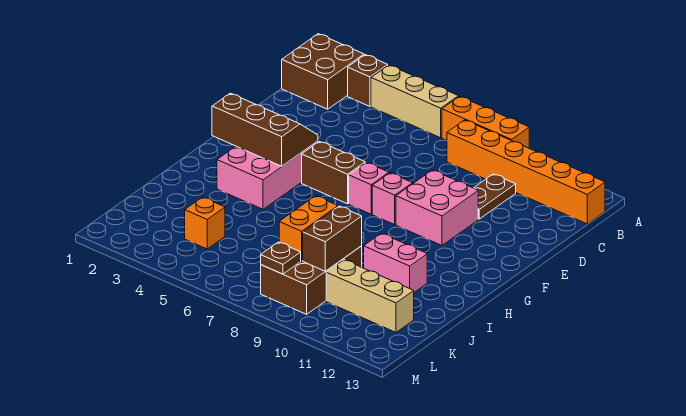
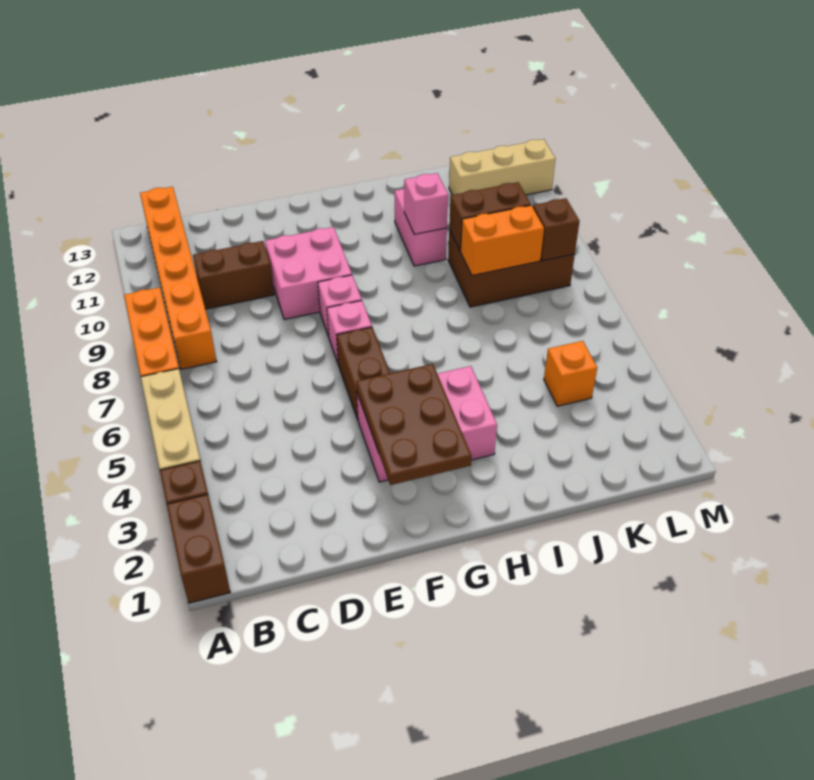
brown brick A1:B2 level 1 -> brown brick A1:A2 level 1
brown plate C10:D10 level 1 -> brown brick C10:D10 level 1
brown slope F2:G4 level 2 top G -> brown plate F2:G4 level 2
none -> pink brick I10 level 2
tan brick K10:K12 level 1 -> tan brick K12:M12 level 1
brown plate L8 level 2 -> brown brick L8 level 2

